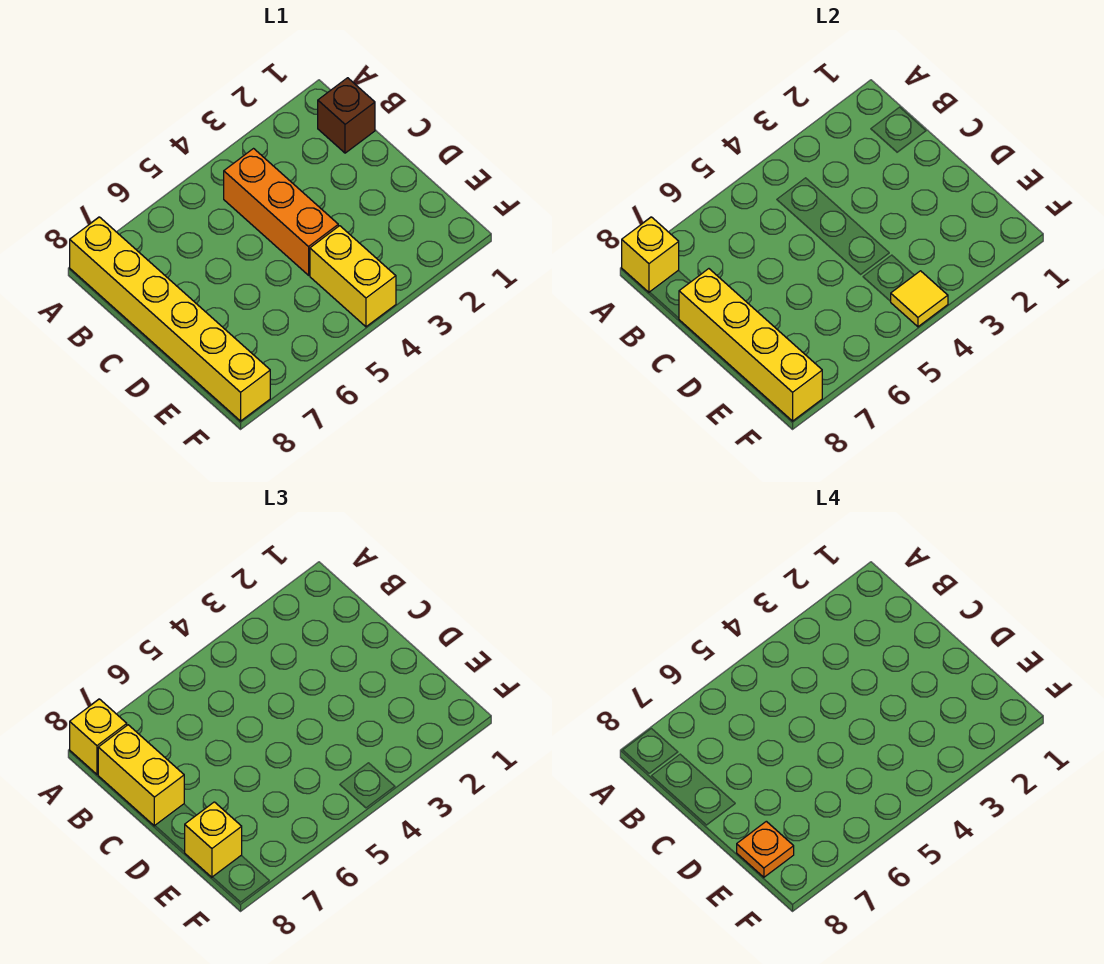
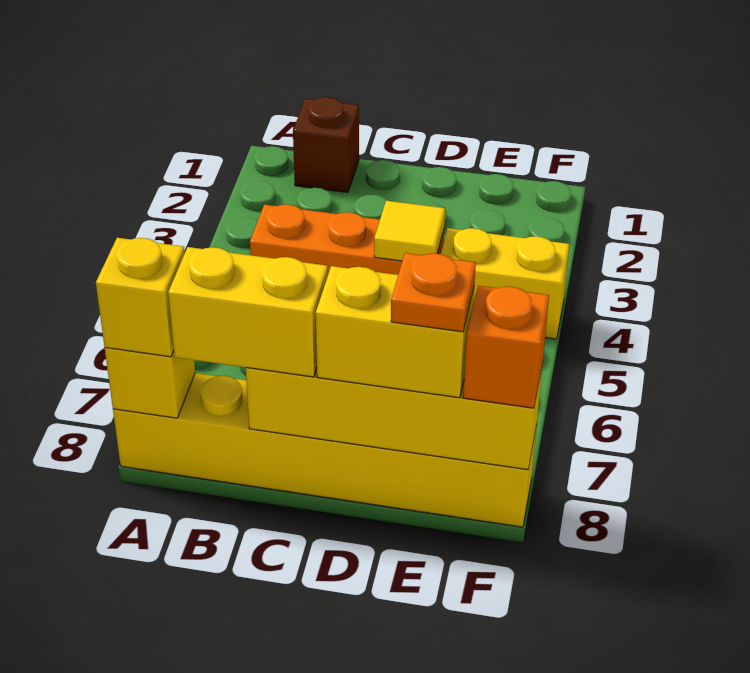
yellow brick E8 level 3 -> yellow brick D8:E8 level 3
yellow tile F4 level 2 -> yellow tile D4 level 2
none -> orange brick F8 level 3

